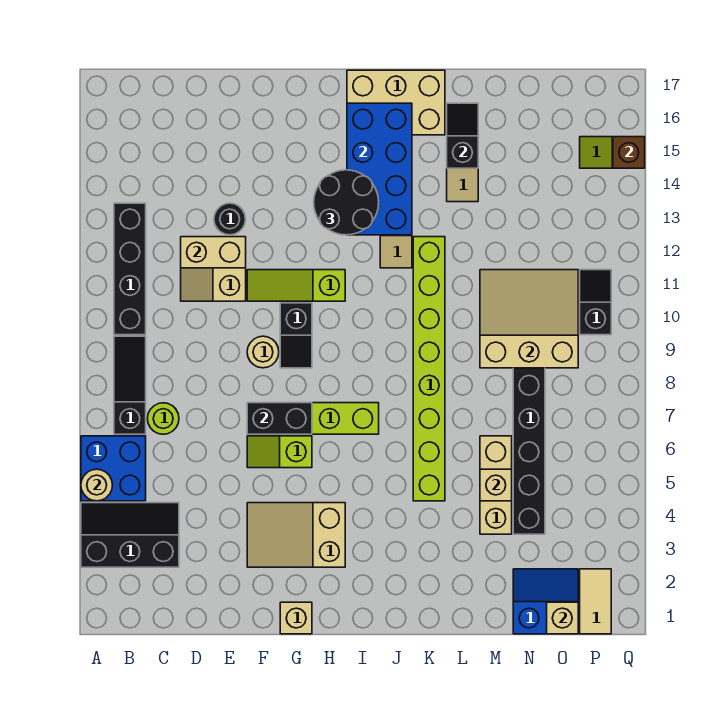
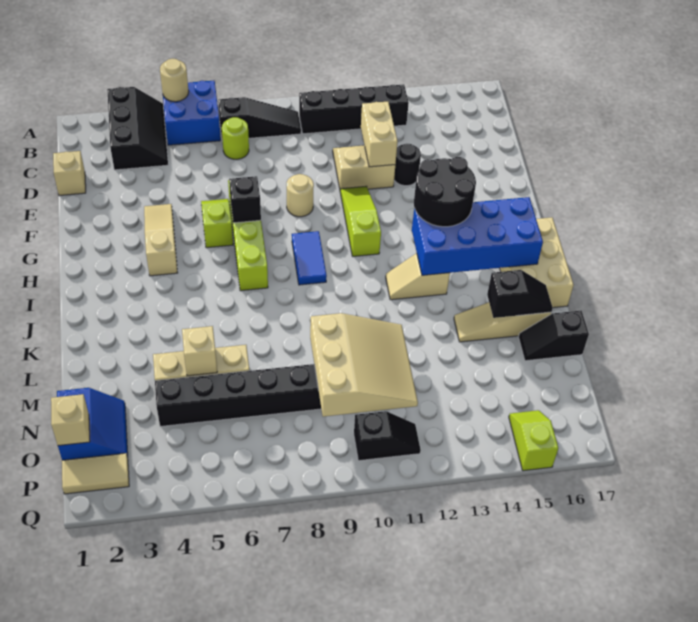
tan slope F3:H4 level 1 top H -> tan slope F4:H4 level 1 top H
black brick F7:G7 level 2 -> black brick G7 level 2
tan brick G1 level 1 -> tan brick D1 level 1
black slope G9:G10 level 1 top 10 -> black slope M16:M17 level 1 top 17
none -> blue tile H9:I9 level 1
lime brick K5:K12 level 1 -> none
brown brick Q15 level 2 -> none

